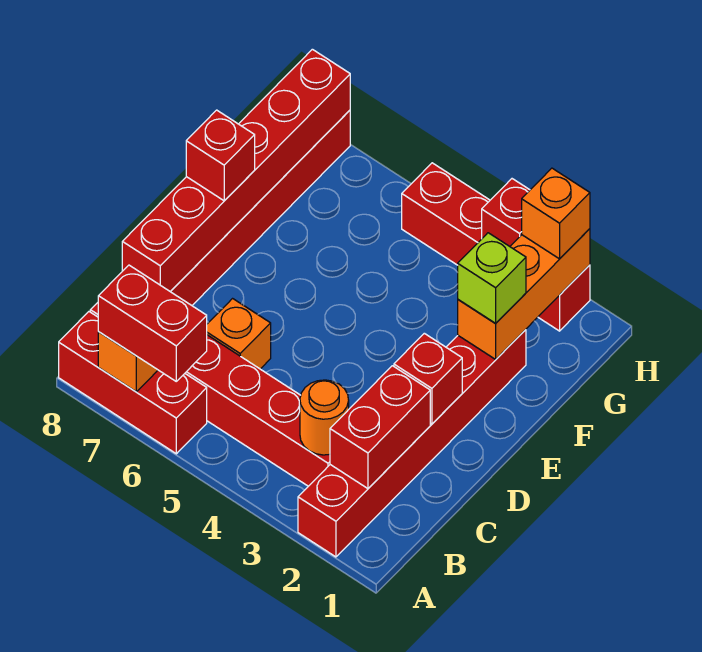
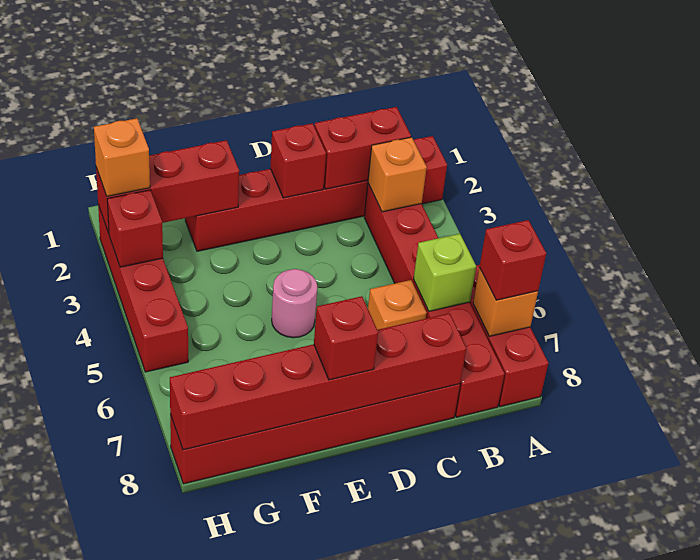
red brick A6:A7 level 3 -> red brick A7 level 3
orange round brick B3 level 2 -> orange brick B3 level 2
none -> pink round brick E5 level 1
orange brick F2:H2 level 2 -> red brick F2:H2 level 2
lime brick F2 level 3 -> lime brick B6 level 2

